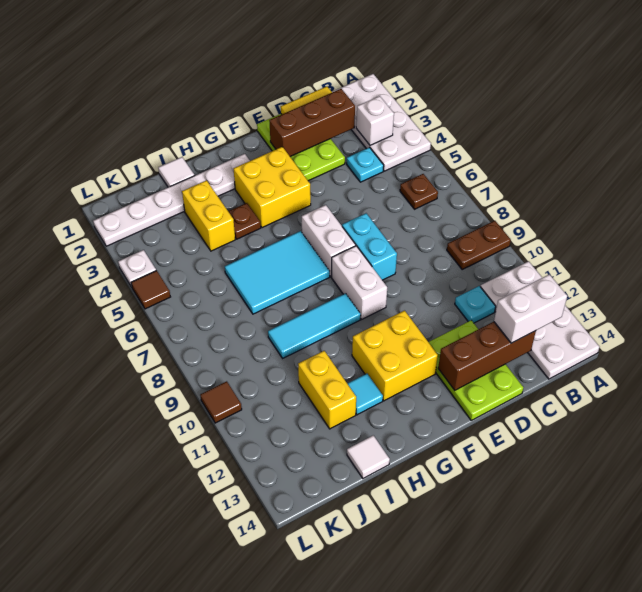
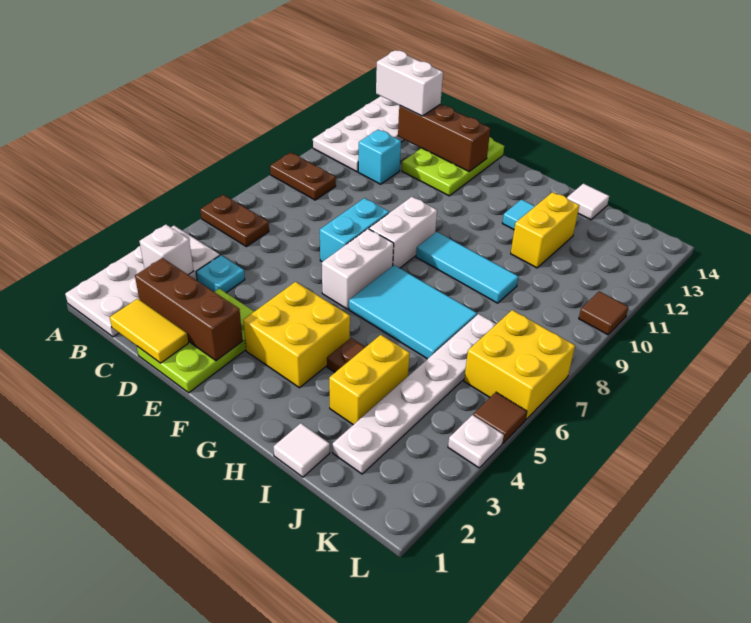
brown plate B6 level 1 -> brown plate A6:B6 level 1
cyan plate C11 level 1 -> cyan brick C11 level 1
yellow brick F11:G12 level 1 -> yellow brick K6:L7 level 1
white plate G2:L2 level 1 -> white plate J2:J7 level 1

